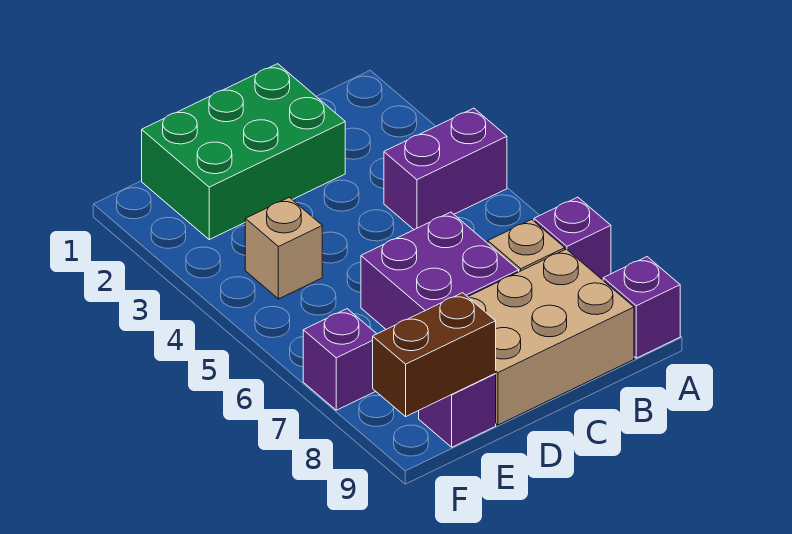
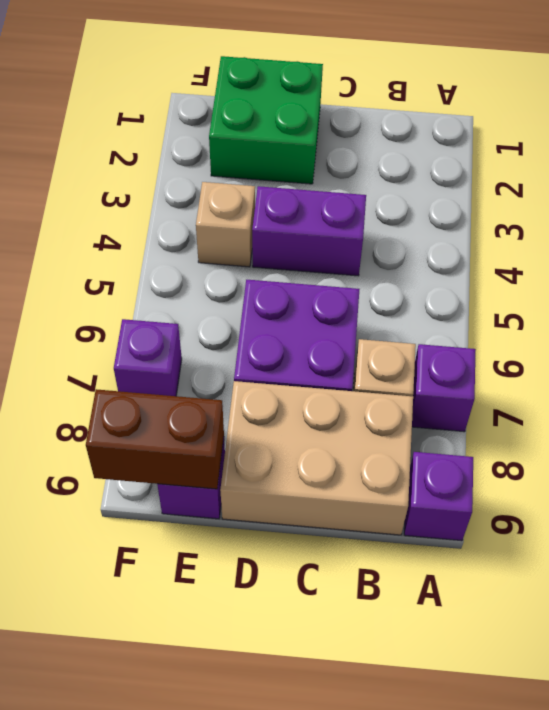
purple brick A4:B4 level 1 -> purple brick C4:D4 level 1
green brick C1:E2 level 1 -> green brick D1:E2 level 1

